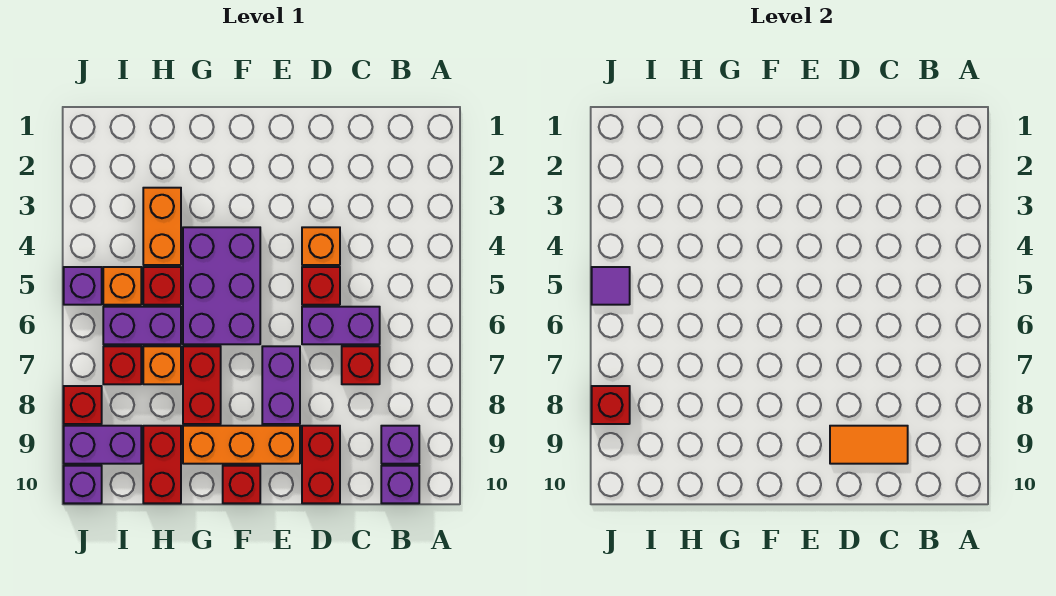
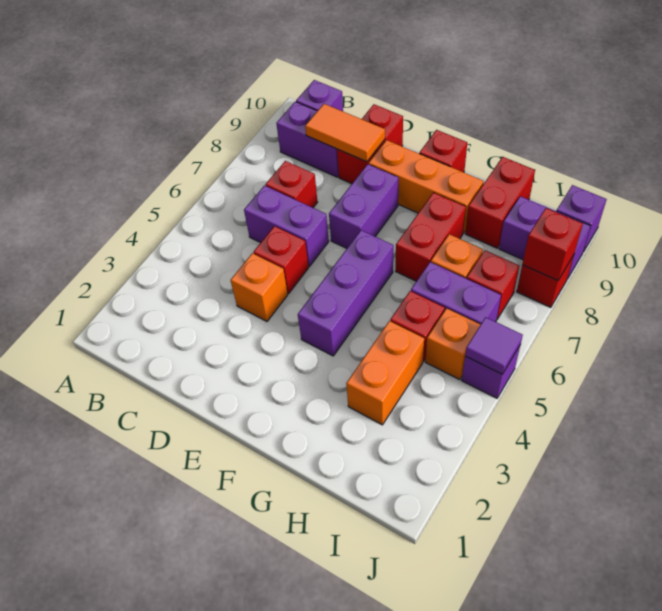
purple brick B9 level 1 -> purple brick B9:C9 level 1
purple brick F4:G6 level 1 -> purple brick F4:F6 level 1

